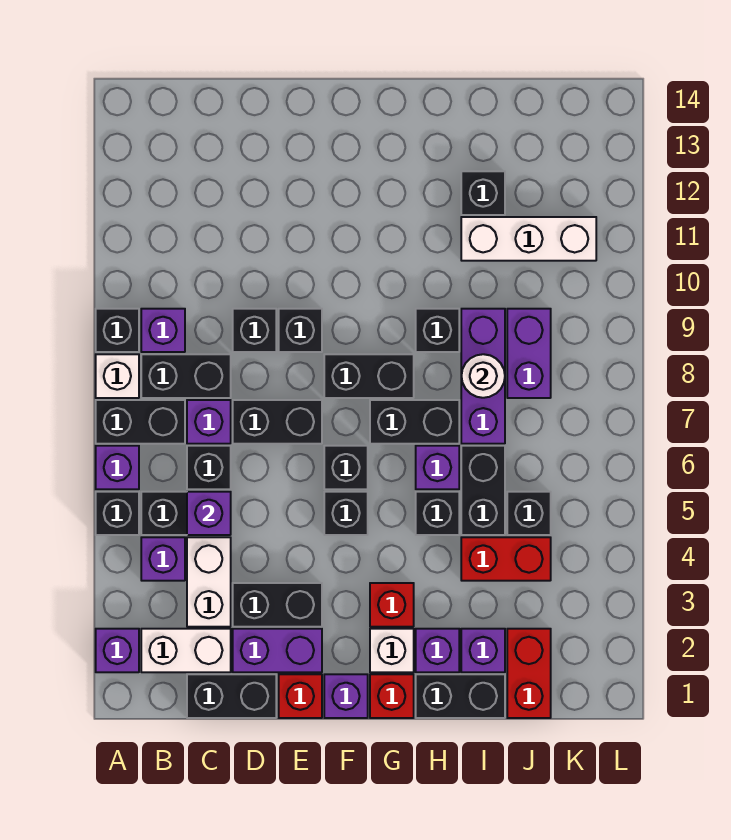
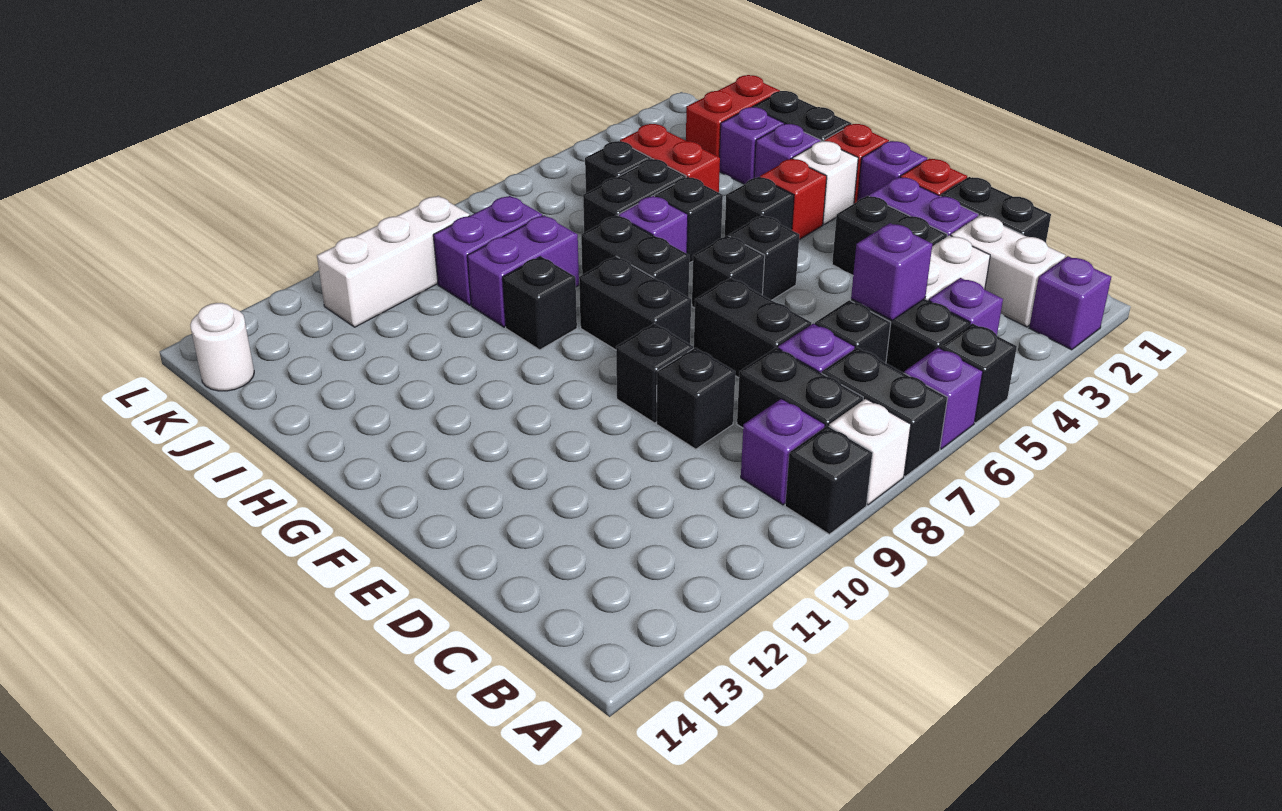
purple brick I7:I9 level 1 -> purple brick I8:I9 level 1
white round brick I8 level 2 -> white round brick K14 level 1
white brick I11:K11 level 1 -> white brick K9:K11 level 1
black brick I12 level 1 -> black brick G4 level 1

